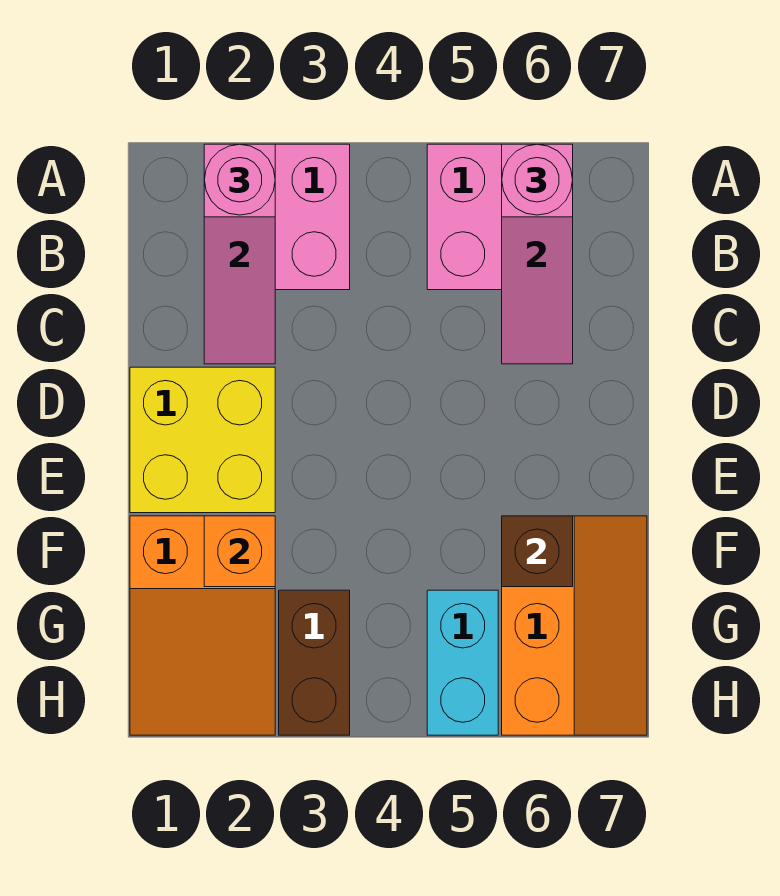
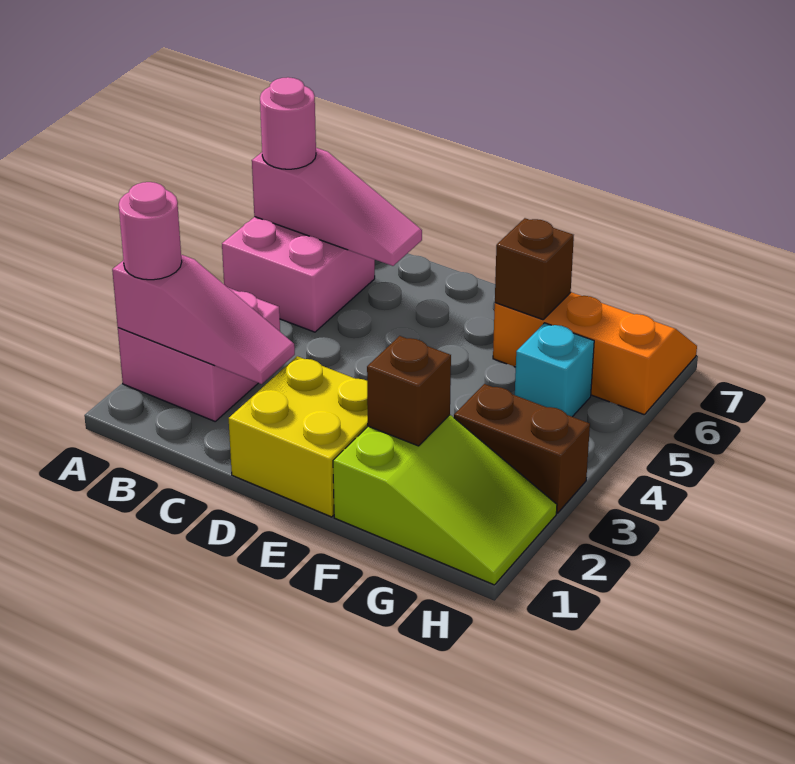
orange slope F1:H2 level 1 top F -> lime slope F1:H2 level 1 top F
orange brick F2 level 2 -> brown brick F2 level 2
cyan brick G5:H5 level 1 -> cyan brick G5 level 1

